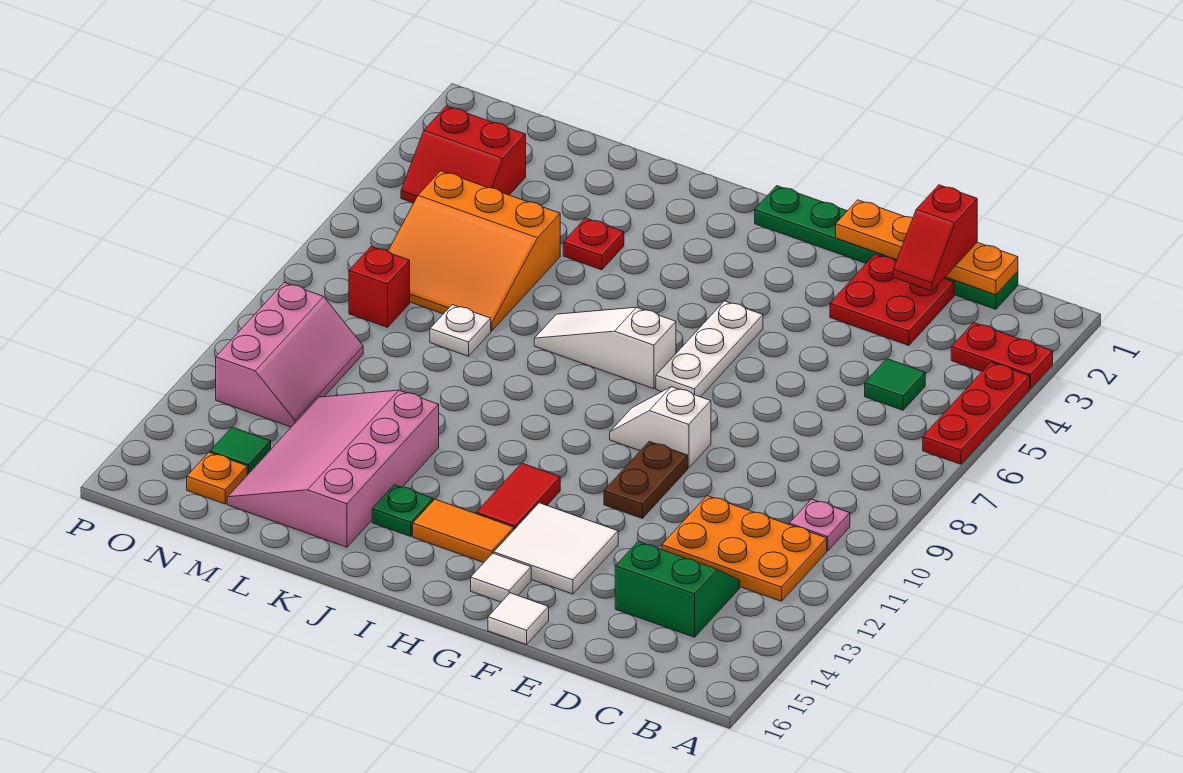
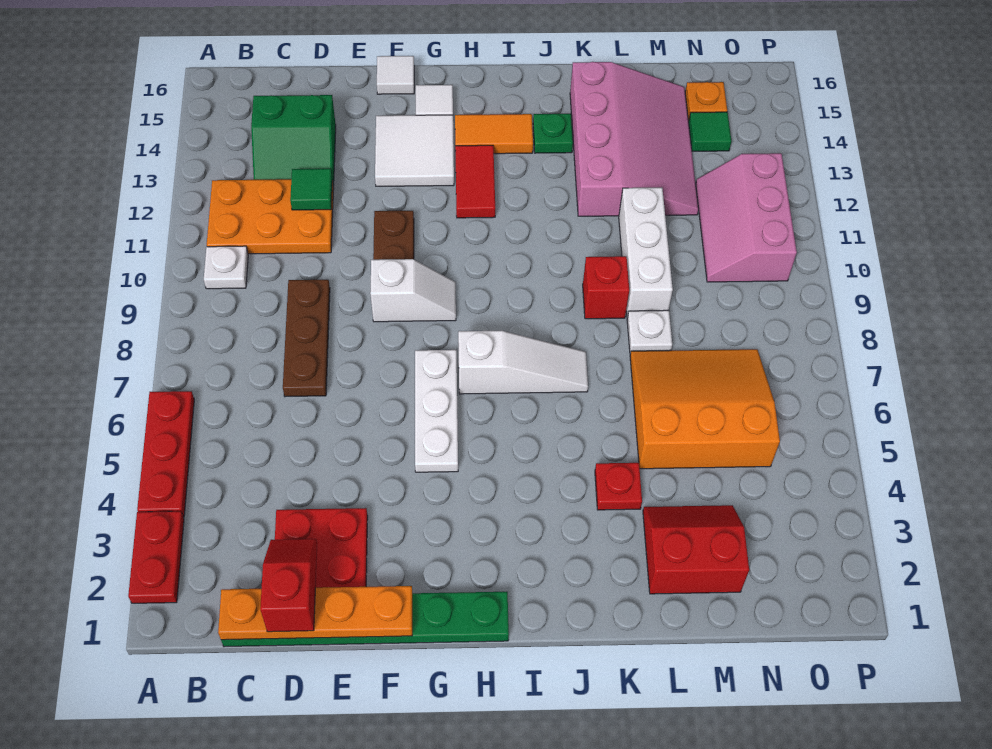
red plate A3:B3 level 1 -> red plate A2:A3 level 1
pink plate B10 level 1 -> white plate B10 level 1
green tile C5 level 1 -> green tile D12 level 2
none -> brown plate D7:D9 level 1
none -> white brick L9:L11 level 1
red slope N3:O4 level 1 top 3 -> red slope L2:M3 level 1 top 2
red brick N8 level 1 -> red brick K9 level 1

